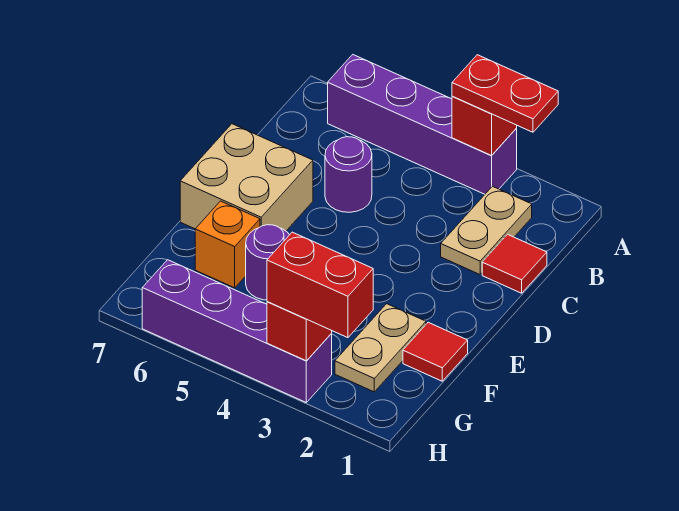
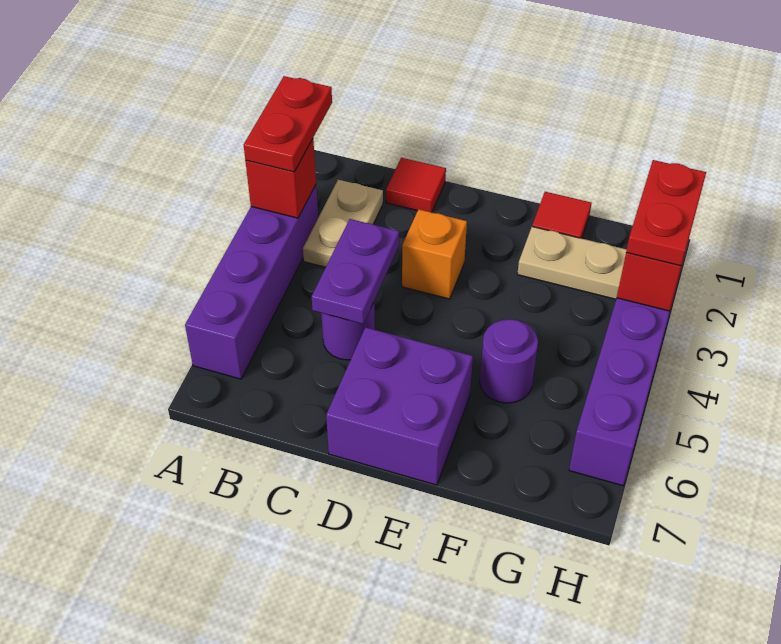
tan plate B2:C2 level 1 -> tan plate B2:B3 level 1
none -> purple plate C4:C5 level 2
tan brick D6:E7 level 1 -> purple brick D6:E7 level 1
orange brick F6 level 1 -> orange brick D3 level 1
red brick H2:H3 level 3 -> red plate H2:H3 level 3

